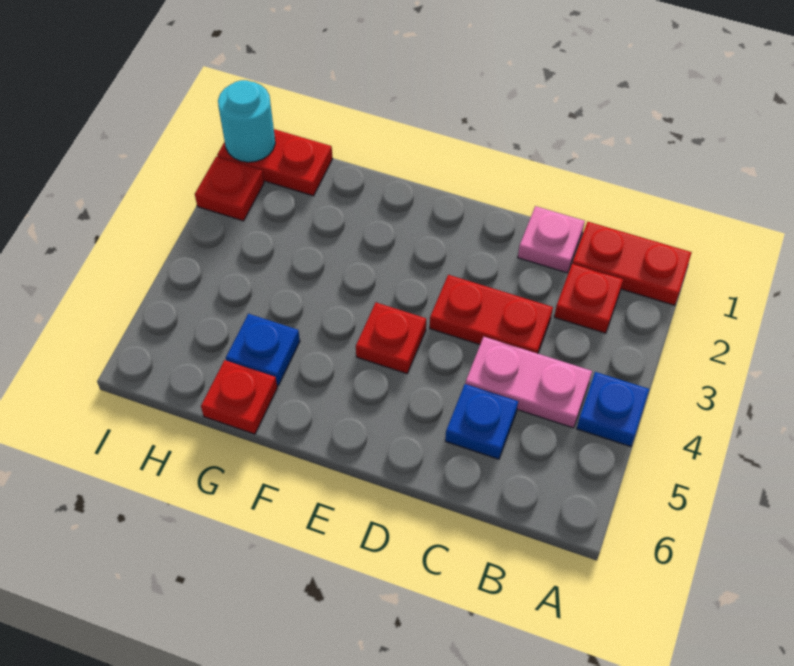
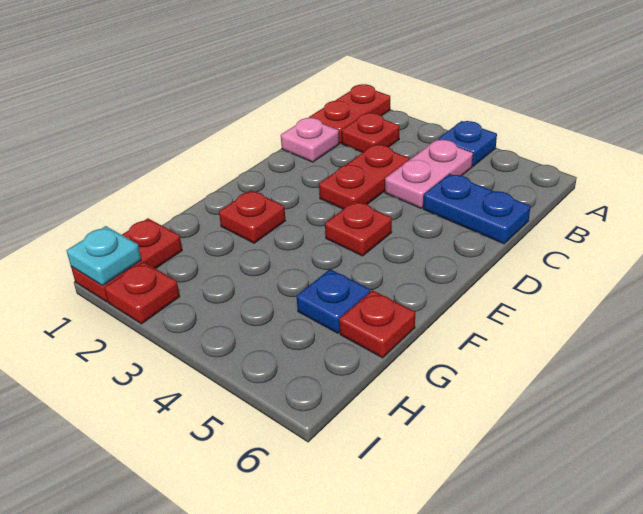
blue plate C5 level 1 -> blue plate C5:C6 level 1
none -> red plate F2 level 1
cyan round brick I1 level 2 -> cyan plate I1 level 2

